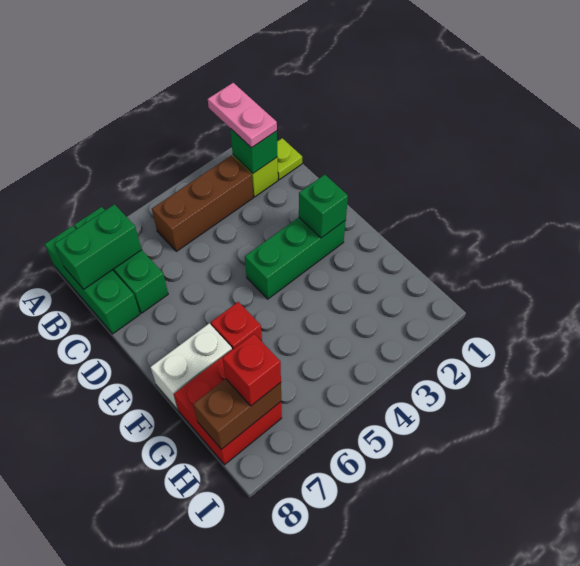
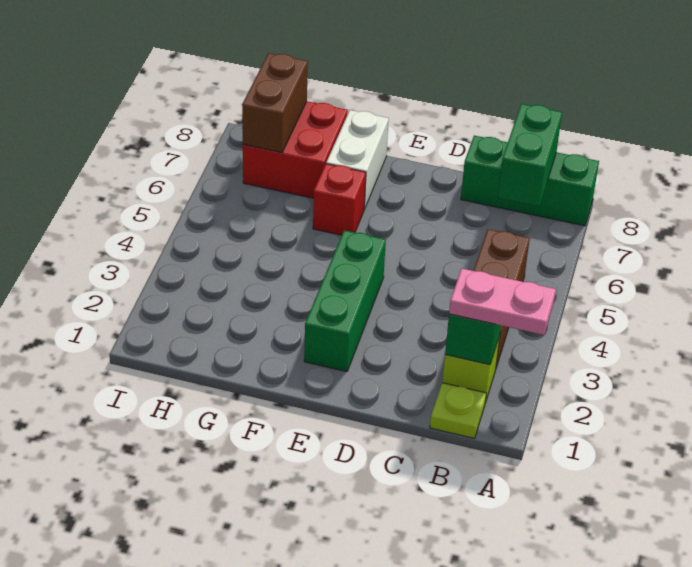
green brick A7:C7 level 1 -> none
green brick E2 level 2 -> none
red brick H7 level 3 -> none

